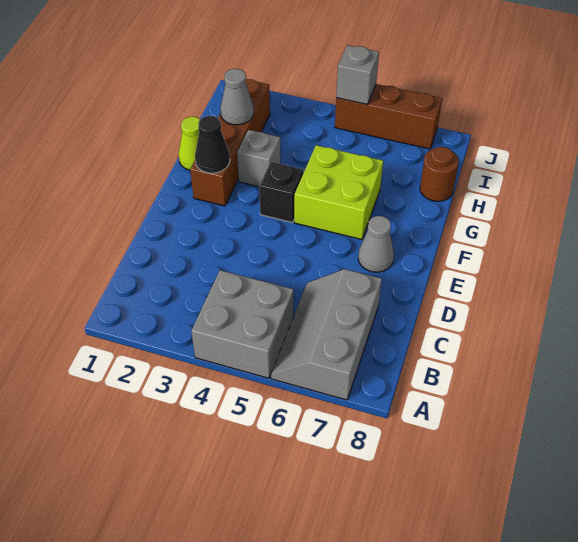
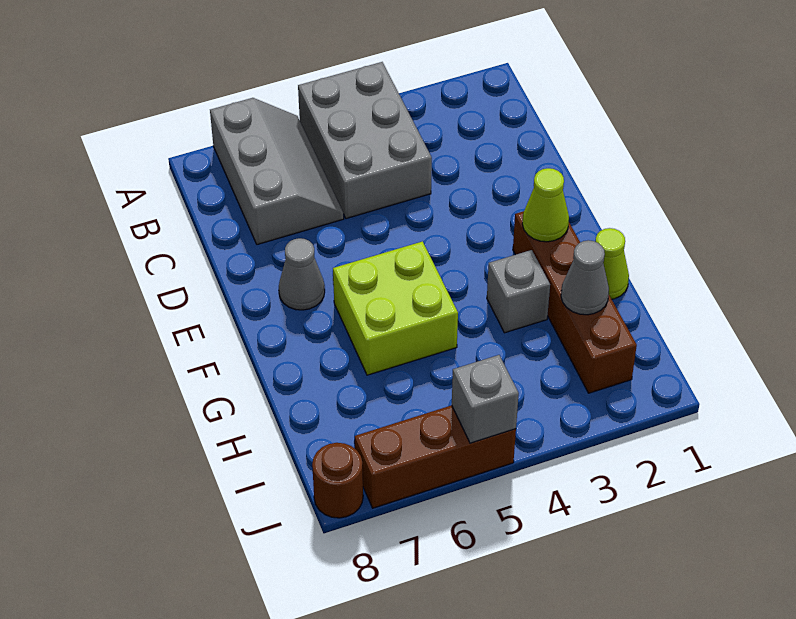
grey brick A4:B5 level 1 -> grey brick A4:C5 level 1
black cone F2 level 2 -> lime cone F2 level 2
black brick F4 level 1 -> none
brown round brick H8 level 1 -> brown round brick J8 level 1

